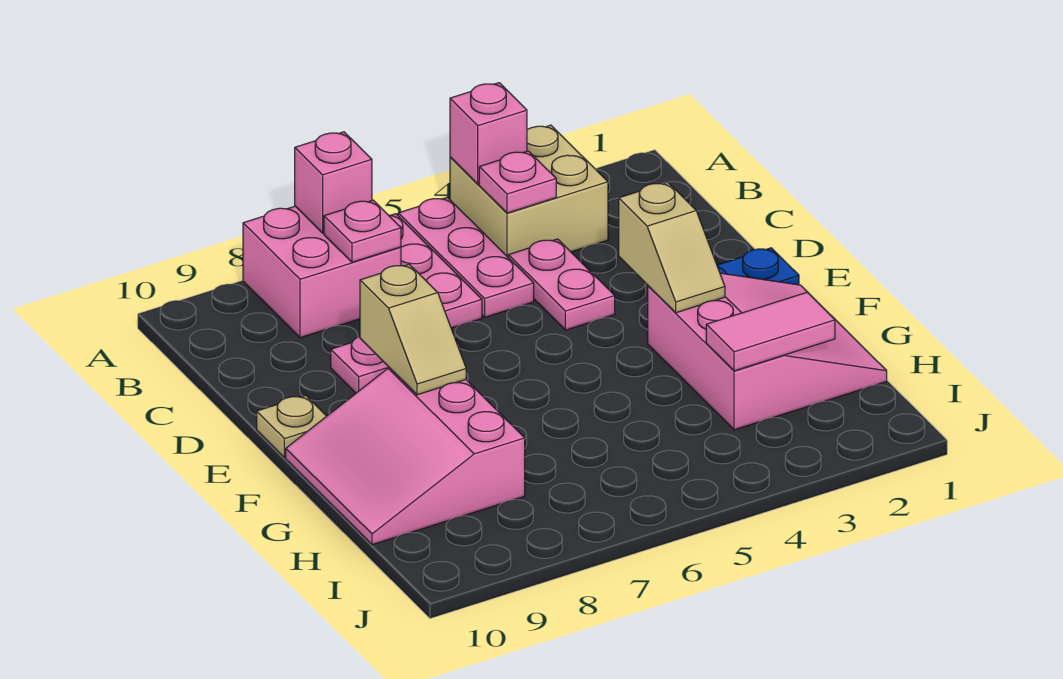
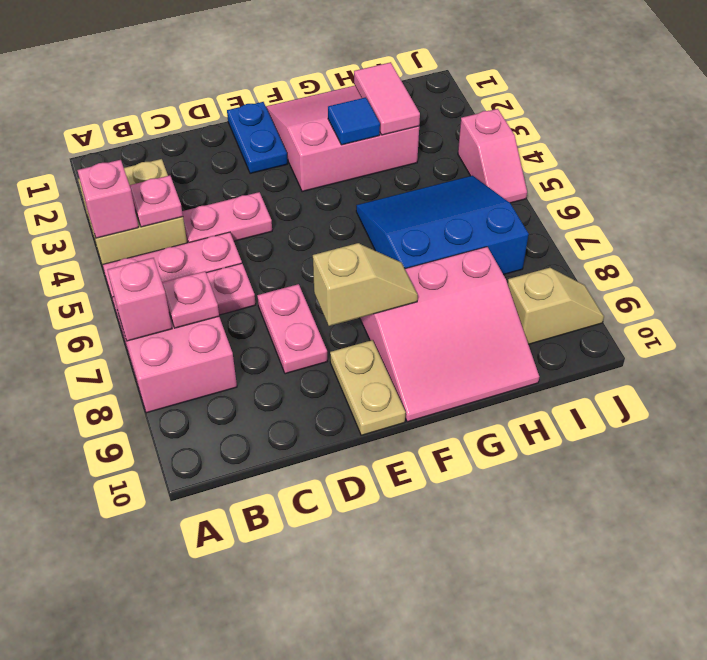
tan slope E3:F3 level 2 top E -> tan slope I9:J9 level 1 top I
tan plate E10 level 1 -> tan plate E9:E10 level 1
none -> blue tile G3 level 2
none -> blue slope G5:I7 level 1 top 7
none -> pink slope J4:J5 level 1 top 4

